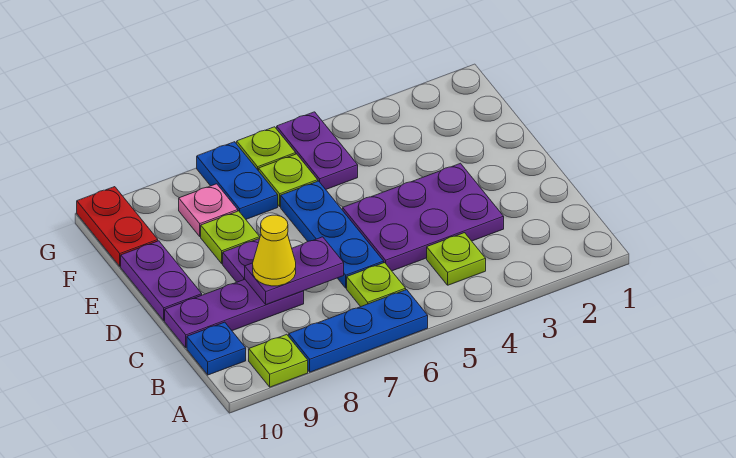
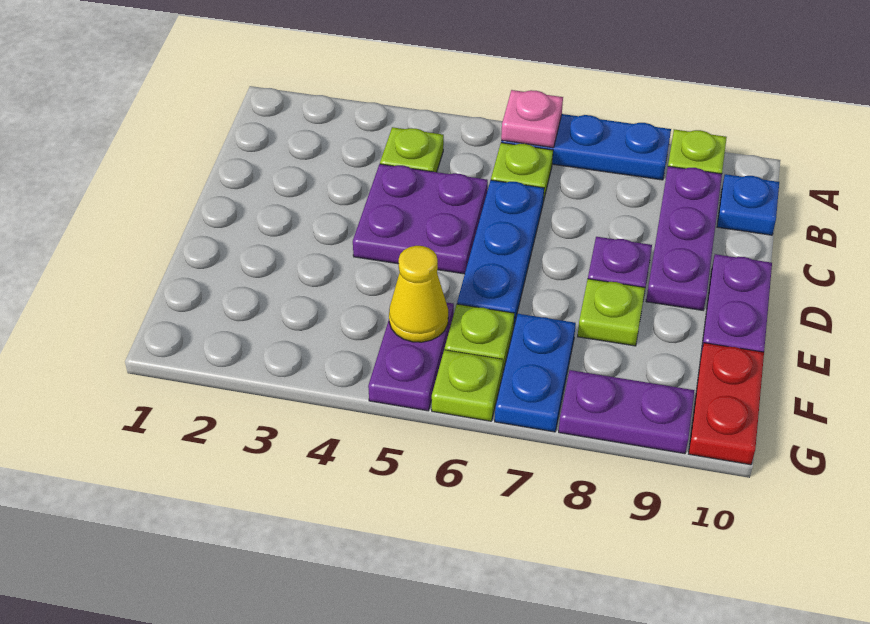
purple plate C3:D5 level 1 -> purple plate C4:D5 level 1
purple plate C7:C8 level 2 -> purple plate G8:G9 level 1
purple plate C8:C10 level 1 -> purple plate B9:D9 level 1
yellow cone C8 level 3 -> yellow cone F5 level 2
pink plate F8 level 1 -> pink plate A6 level 2

